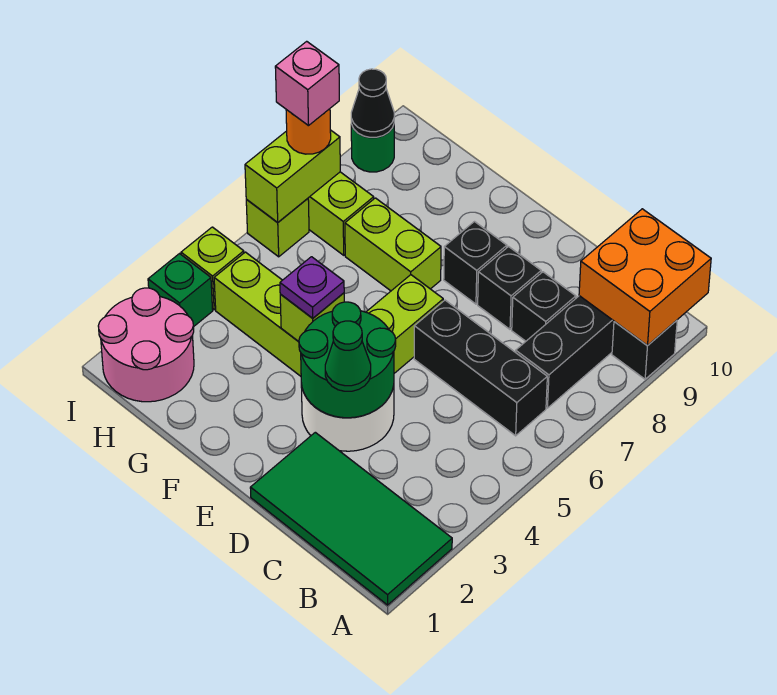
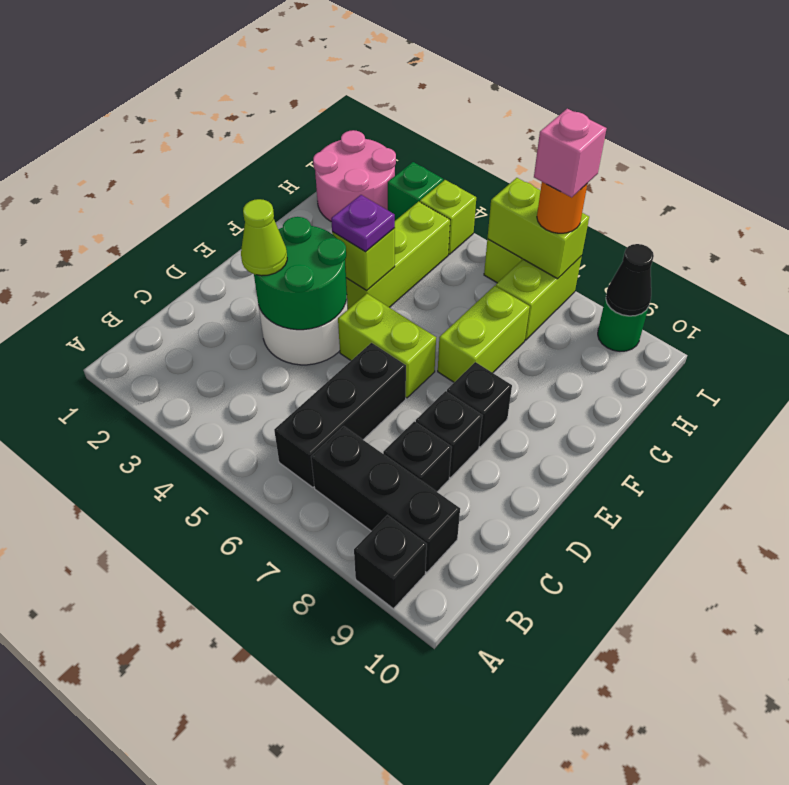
green tile A1:D2 level 1 -> none
orange brick A9:B10 level 2 -> none
green cone D3 level 3 -> lime cone D3 level 3

